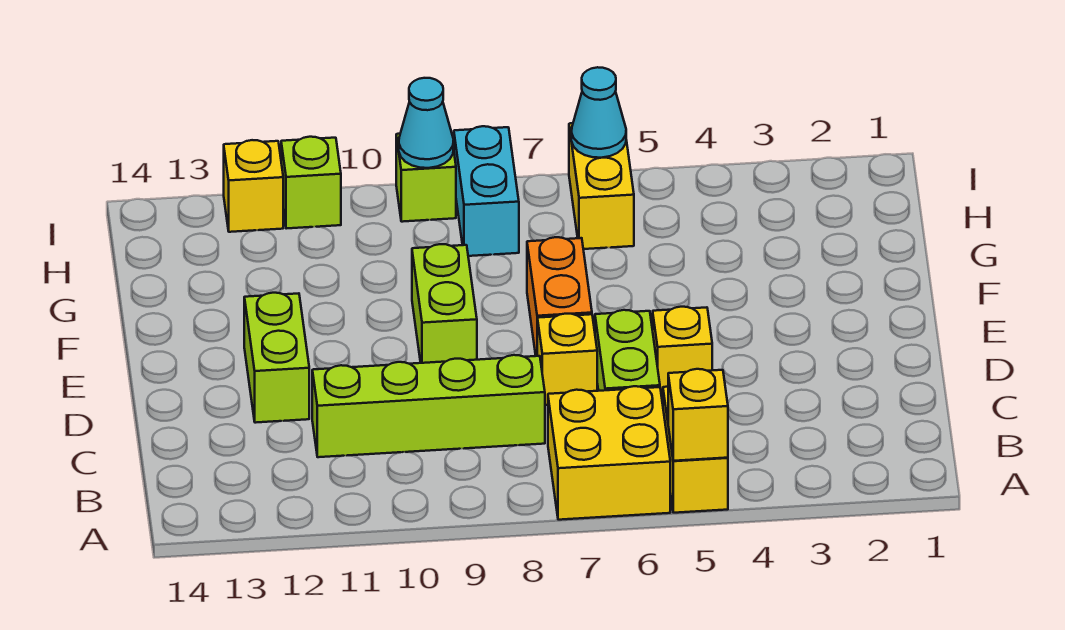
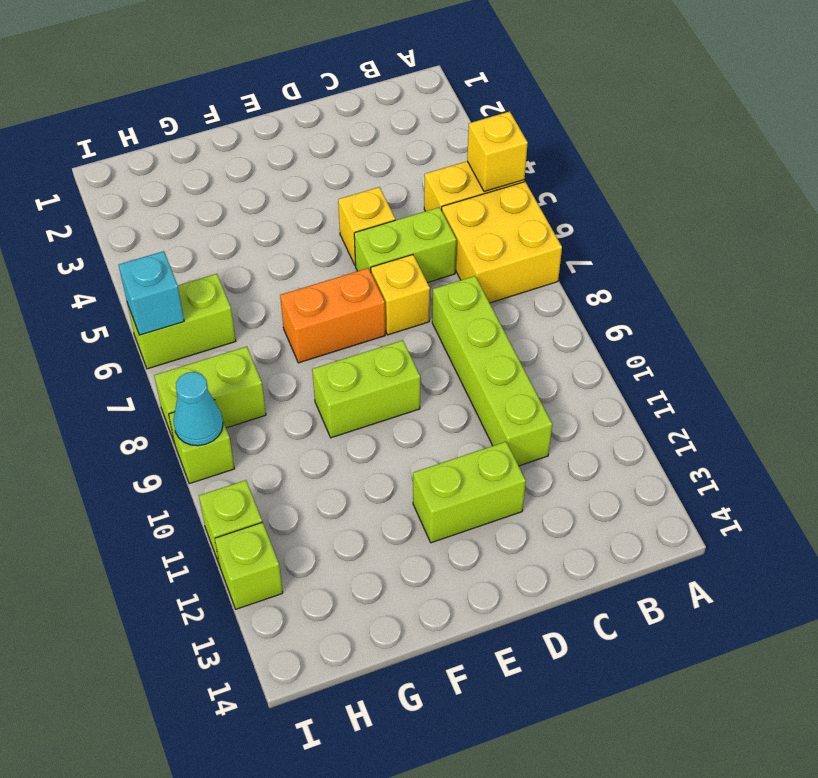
yellow brick H6:I6 level 1 -> lime brick H6:I6 level 1
cyan brick H8:I8 level 1 -> lime brick H8:I8 level 1
cyan cone I6 level 2 -> cyan brick I6 level 2
yellow brick I12 level 1 -> lime brick I12 level 1

